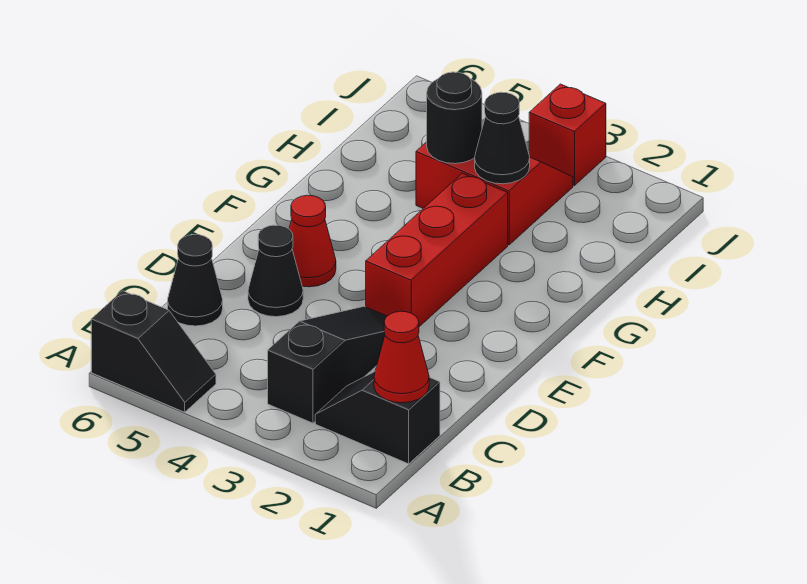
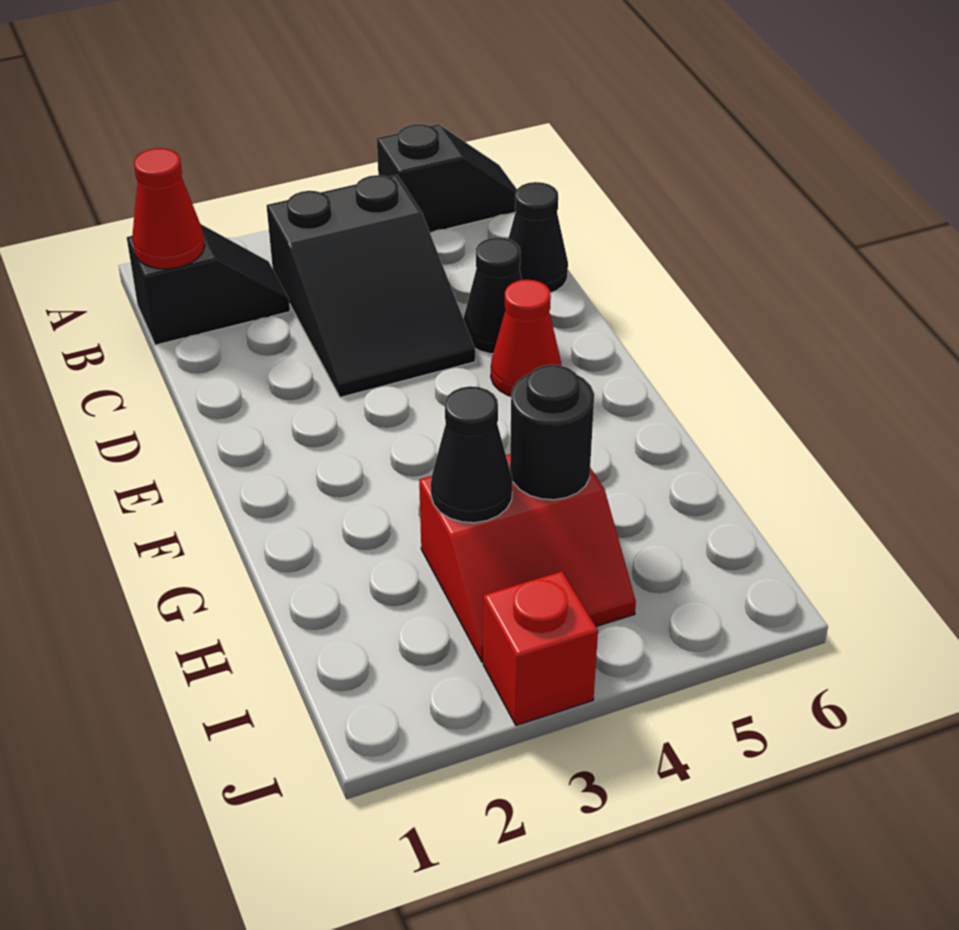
black slope A5:A6 level 1 top 6 -> black slope A5:A6 level 1 top 5
black slope B3:D3 level 1 top B -> black slope B3:D4 level 1 top B
red brick E3:G3 level 1 -> none

